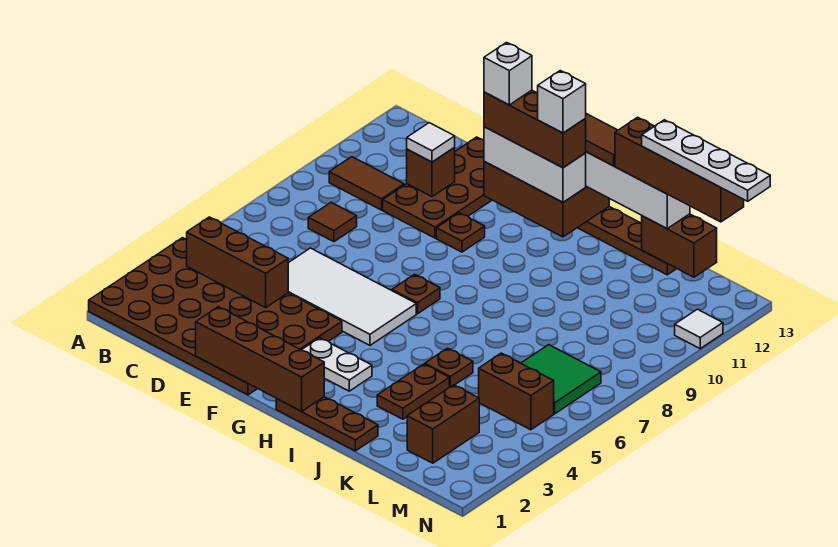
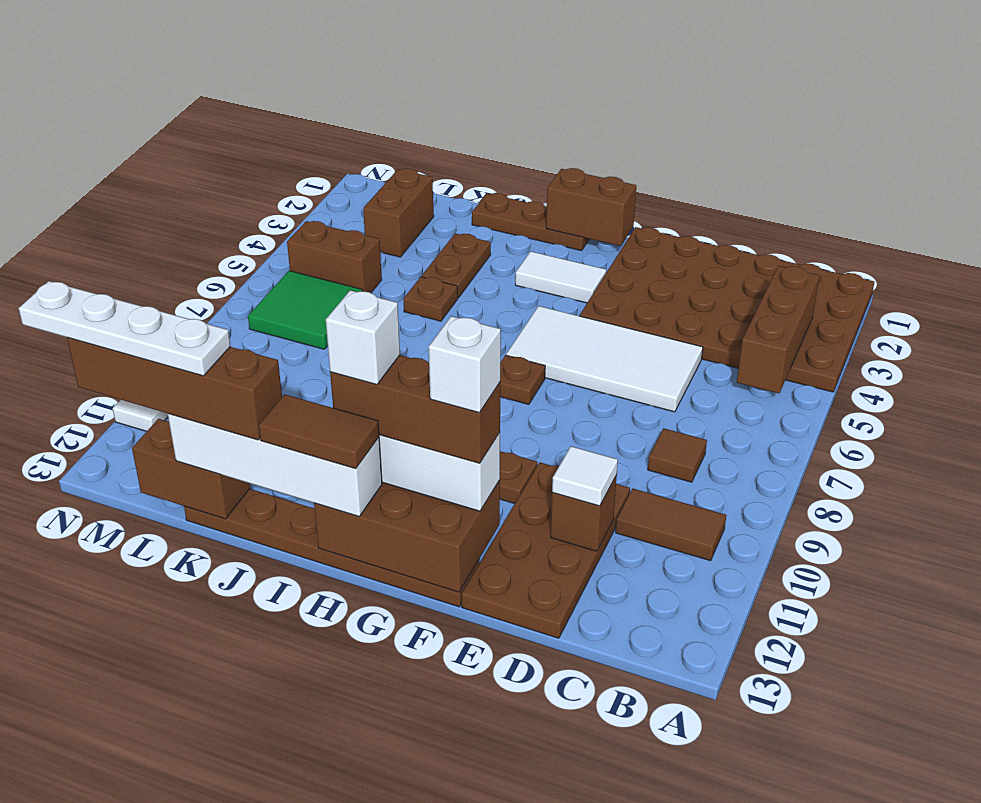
brown brick B4:D4 level 2 -> brown brick B3:B5 level 2
brown brick E1:H1 level 2 -> brown brick G1:H1 level 2
white plate G3:H3 level 1 -> white tile G3:H3 level 1

